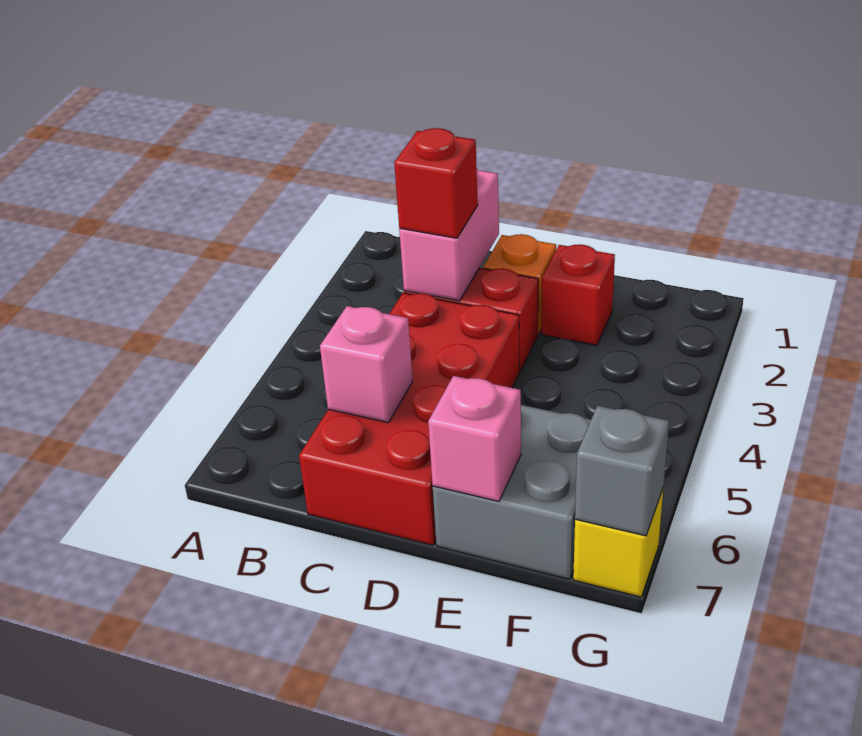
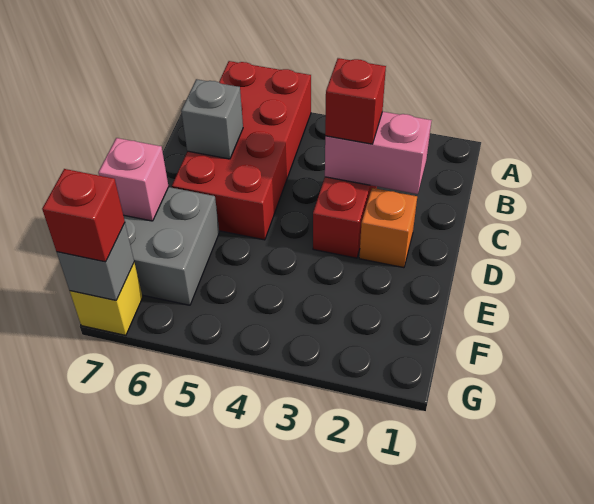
red brick C4:D7 level 1 -> red brick A5:D6 level 1
pink brick C6 level 2 -> grey brick C6 level 2
red brick E2 level 1 -> red brick G7 level 3

